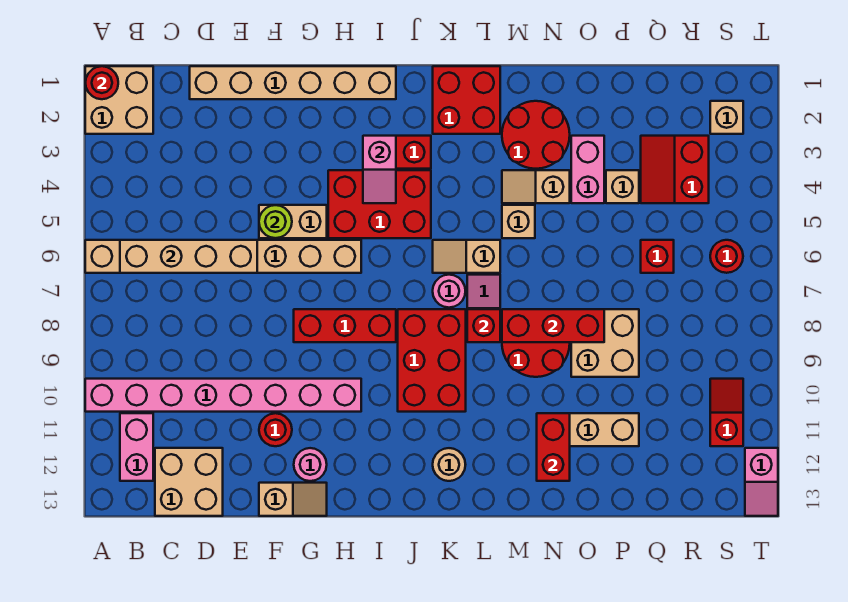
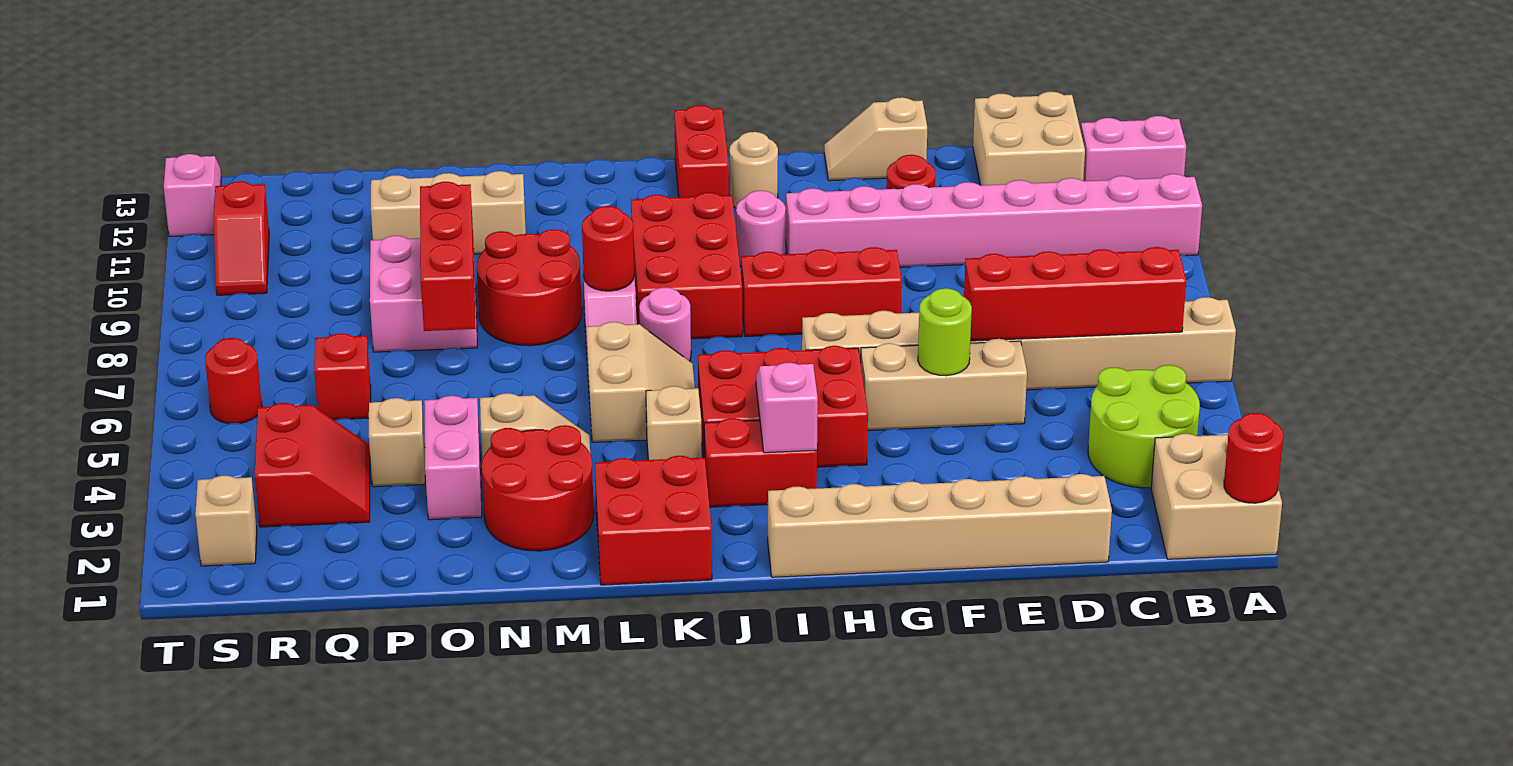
none -> lime round brick B3:C4 level 1
tan brick B6:E6 level 2 -> red brick B6:E6 level 2
pink brick B11:B12 level 1 -> pink brick A12:B12 level 1
tan brick F5:G5 level 1 -> tan brick E5:G5 level 1
pink round brick G12 level 1 -> pink round brick I10 level 1
tan slope K6:L6 level 1 top L -> tan slope K5:L6 level 1 top L
tan round brick K12 level 1 -> tan round brick I12 level 1
red brick L8 level 2 -> red round brick L8 level 2
tan brick M5 level 1 -> tan brick K4 level 1
red brick M8:O8 level 2 -> red brick O7:O9 level 2
red brick N11:N12 level 2 -> red brick J12:J13 level 1
tan brick O8:P9 level 1 -> pink brick O8:P9 level 1

